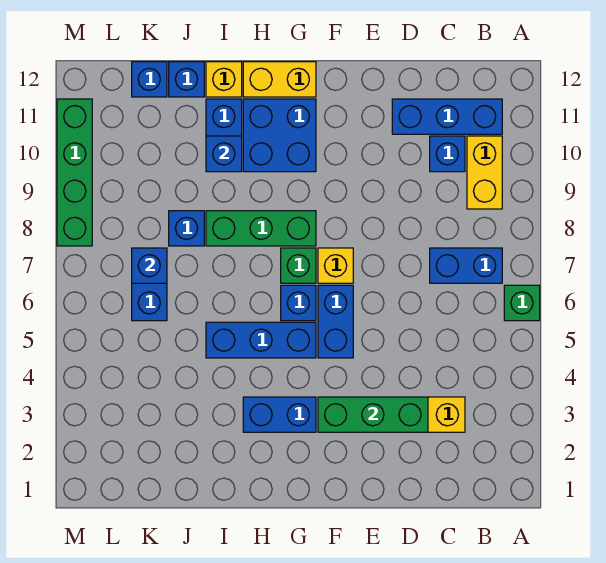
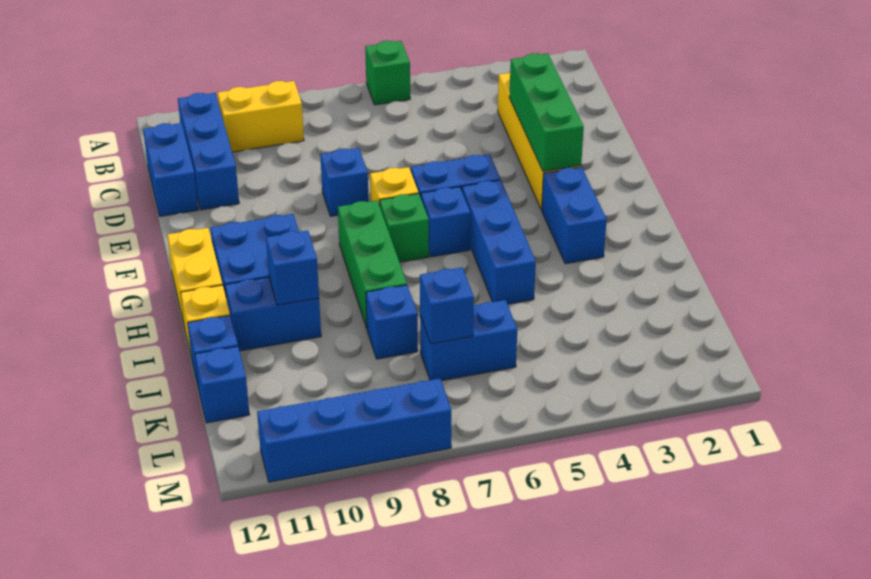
blue brick B7:C7 level 1 -> blue brick C12:D12 level 1
blue brick C10 level 1 -> blue brick E8 level 1
green brick M8:M11 level 1 -> blue brick M8:M11 level 1

